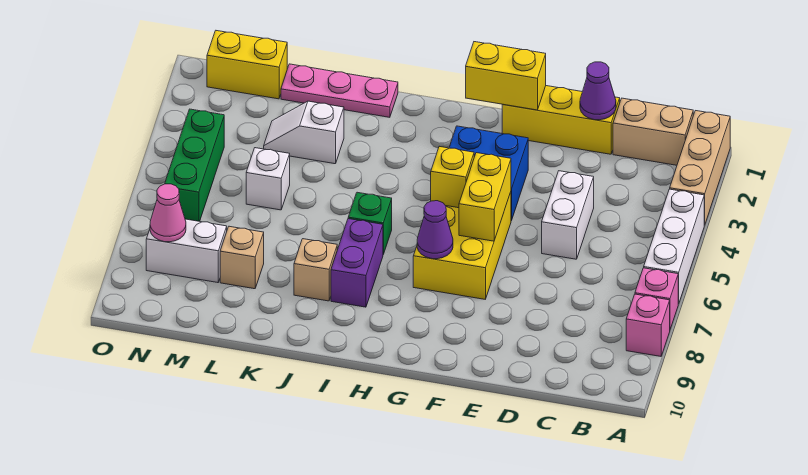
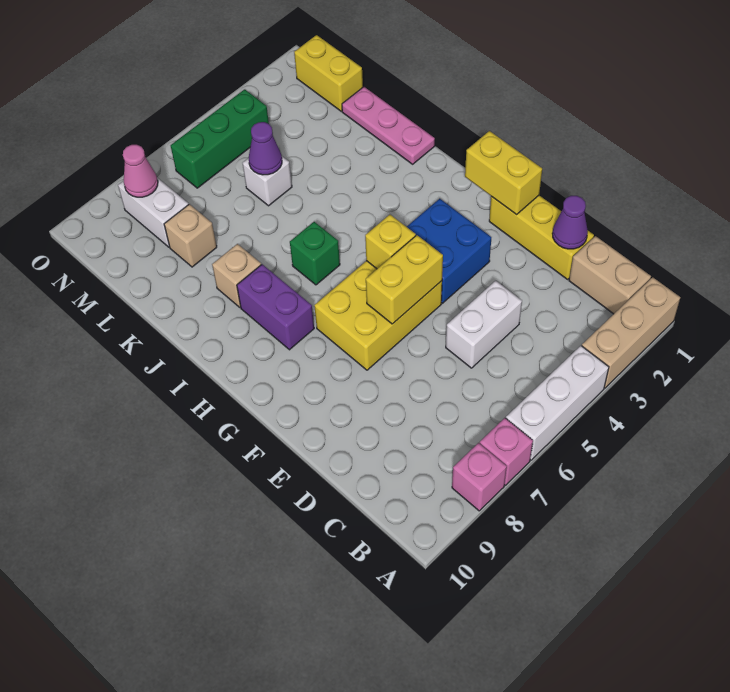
purple cone G7 level 2 -> purple cone L5 level 2
purple brick I7:I8 level 1 -> purple brick H8:I8 level 1
white slope K3:L3 level 1 top K -> none

